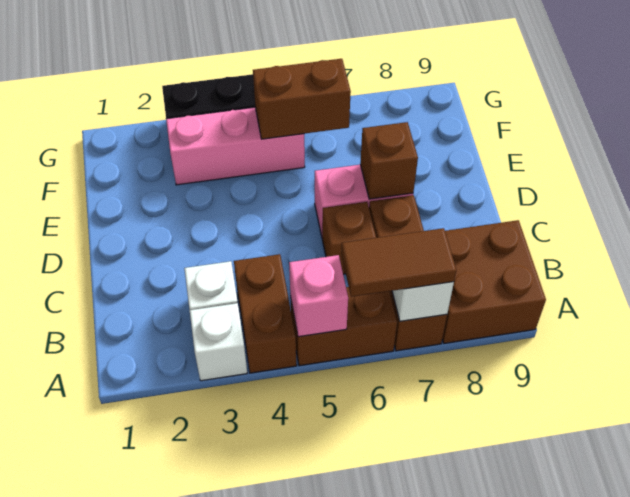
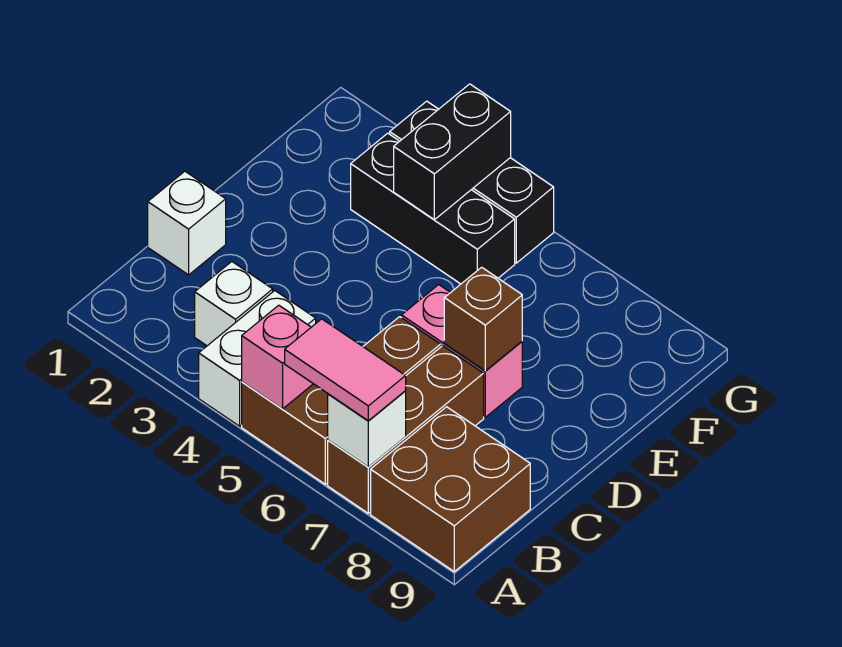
white brick A3 level 1 -> white brick C1 level 1
brown brick A4:B4 level 1 -> white brick A4:B4 level 1
brown tile A6:A7 level 3 -> pink tile A6:A7 level 3
pink brick F3:F5 level 1 -> black brick F3:F5 level 1
none -> black brick F4:G4 level 2
brown brick F5:F6 level 2 -> none

